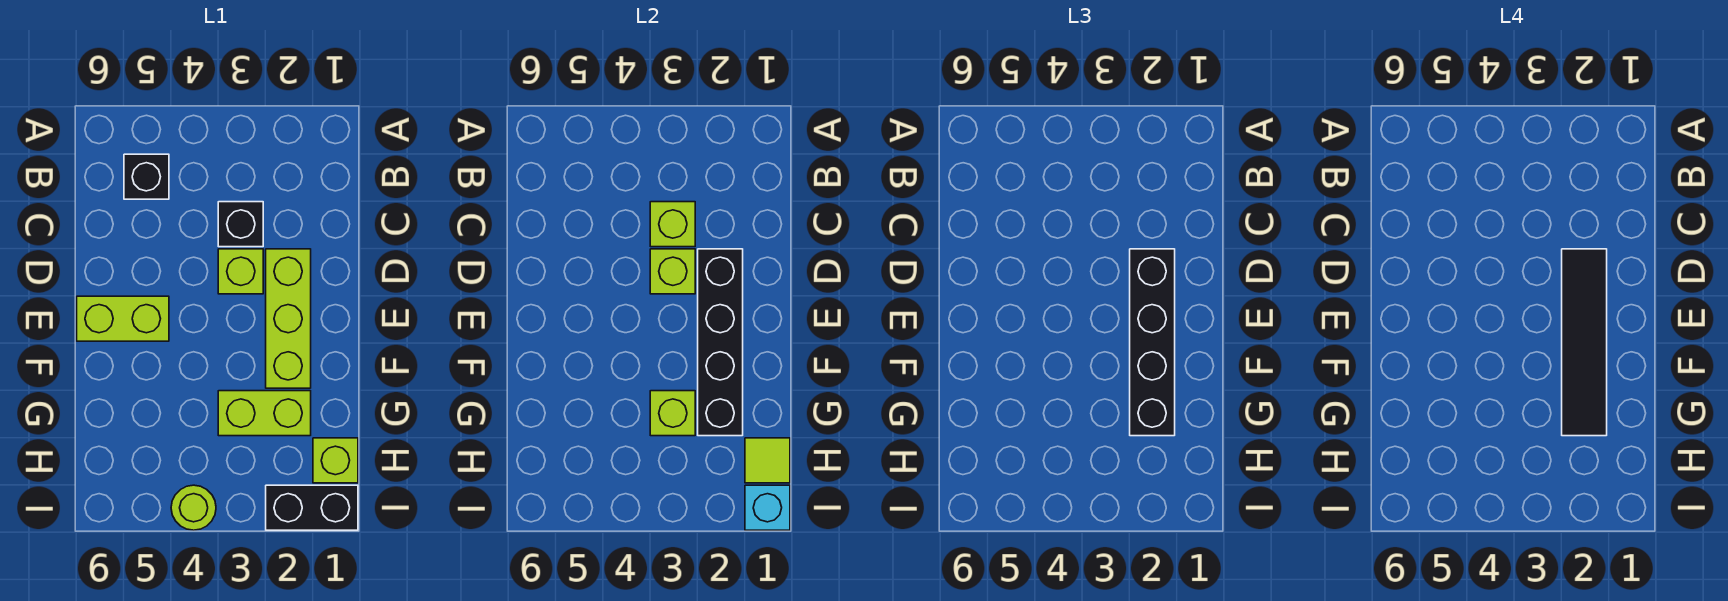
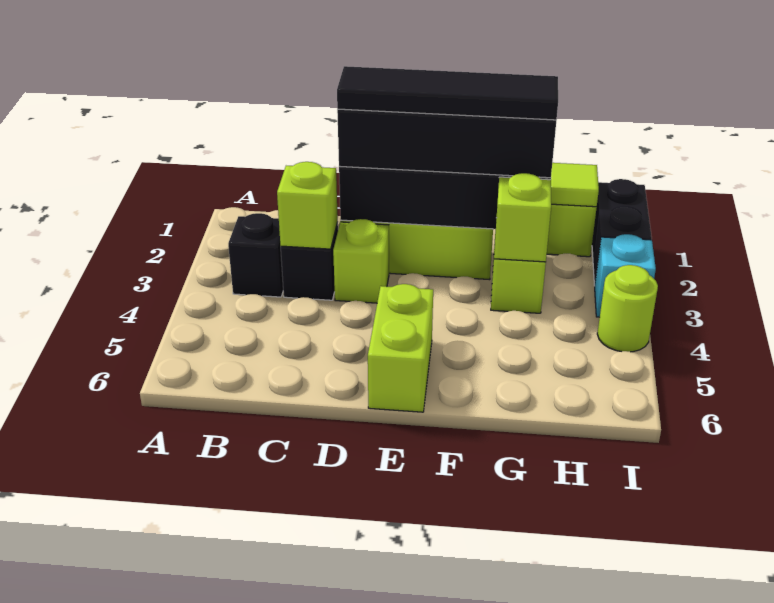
black brick B5 level 1 -> black brick B3 level 1
lime brick D3 level 2 -> none
cyan brick I1 level 2 -> cyan brick I3 level 1

